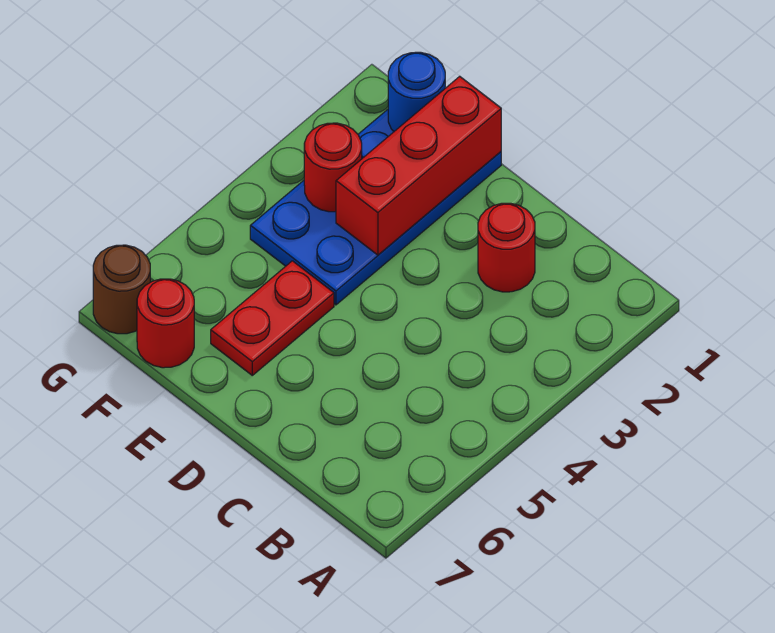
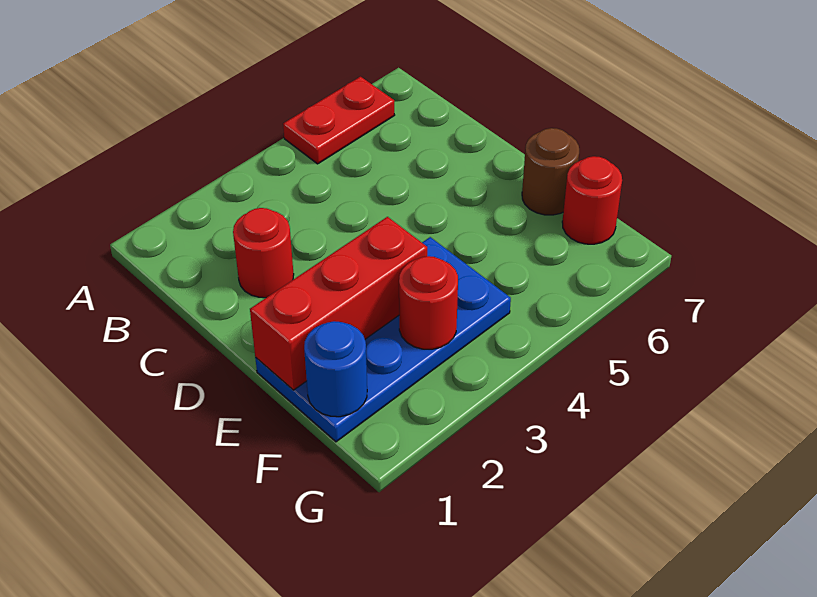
red plate E5:E6 level 1 -> red plate A5:A6 level 1
brown round brick G7 level 1 -> brown round brick E7 level 1

